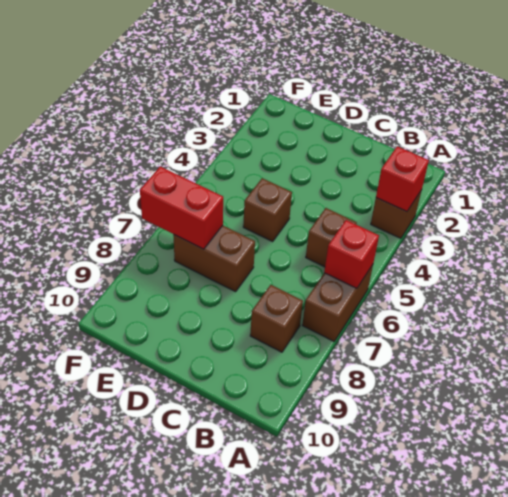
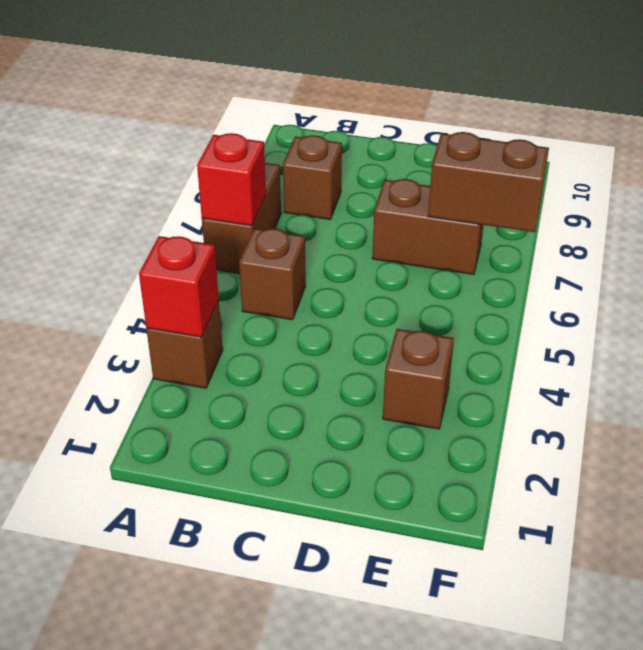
brown brick D5 level 1 -> brown brick E3 level 1
red brick E7:F7 level 2 -> brown brick E7:F7 level 2

